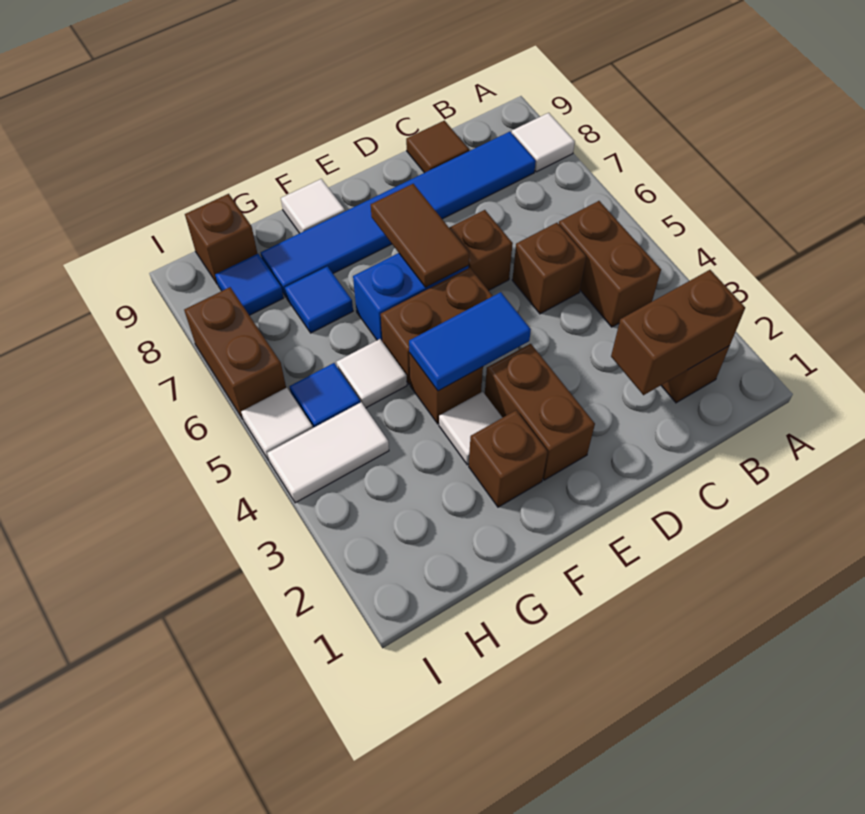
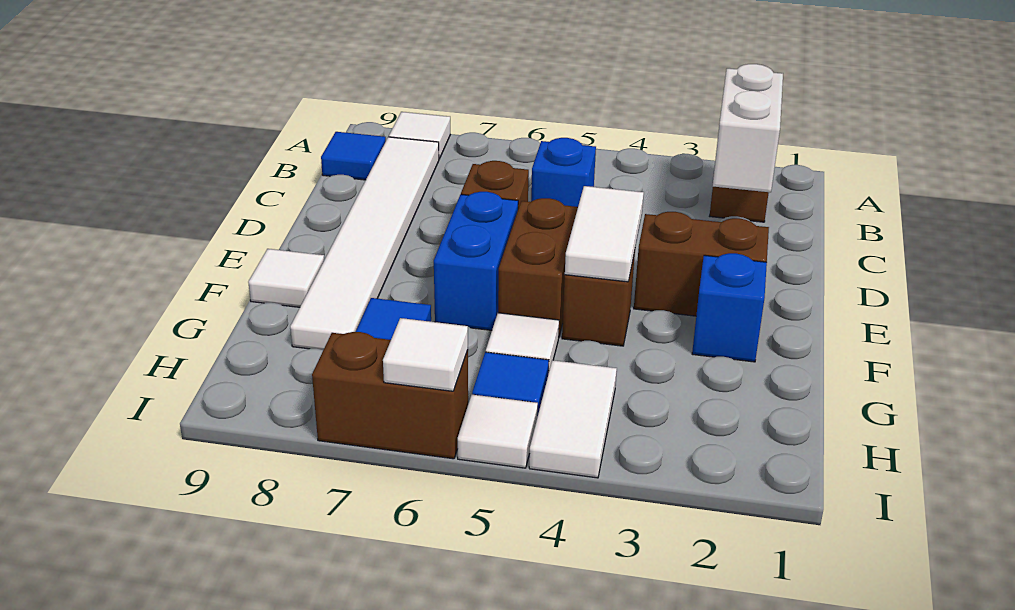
brown brick B2:C2 level 2 -> white brick B2:C2 level 2
brown brick B4:B5 level 1 -> none
blue tile B8:G8 level 1 -> white tile B8:G8 level 1
brown brick C5 level 1 -> blue brick C5 level 1
brown tile C9 level 1 -> none
blue tile E4:F4 level 2 -> white tile E4:F4 level 2
brown tile E6:E7 level 2 -> none
brown brick F2 level 1 -> blue brick F2 level 1
white tile F3 level 1 -> white tile I6 level 2
blue tile H8 level 1 -> blue tile B9 level 1
brown brick H9 level 1 -> none

